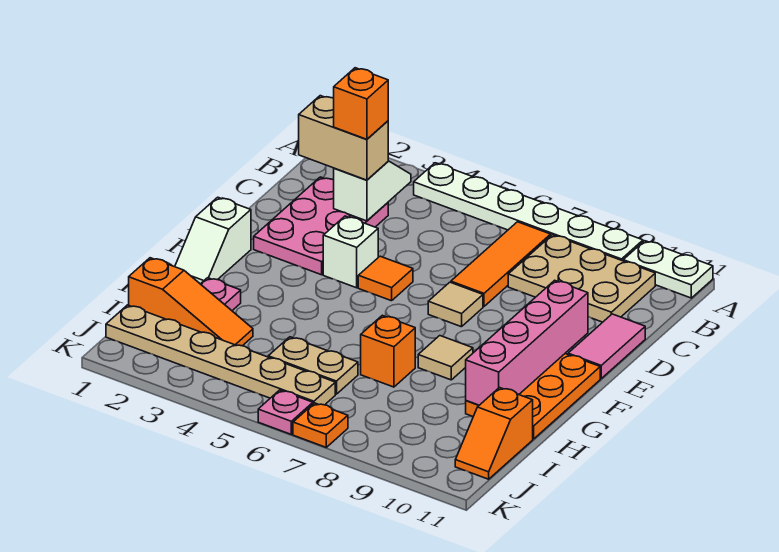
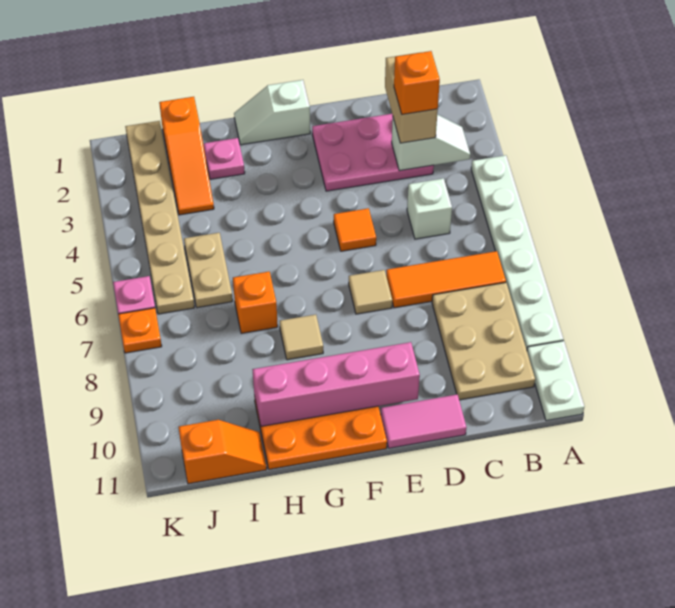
white brick E4 level 1 -> white brick C5 level 1
orange slope I11:J11 level 1 top I -> orange slope I11:J11 level 1 top J

